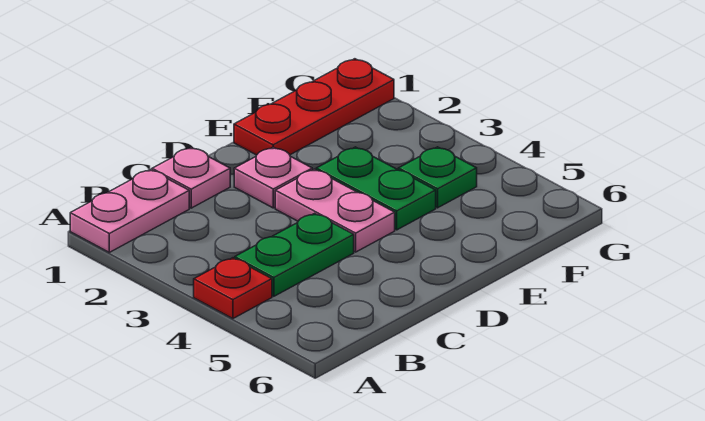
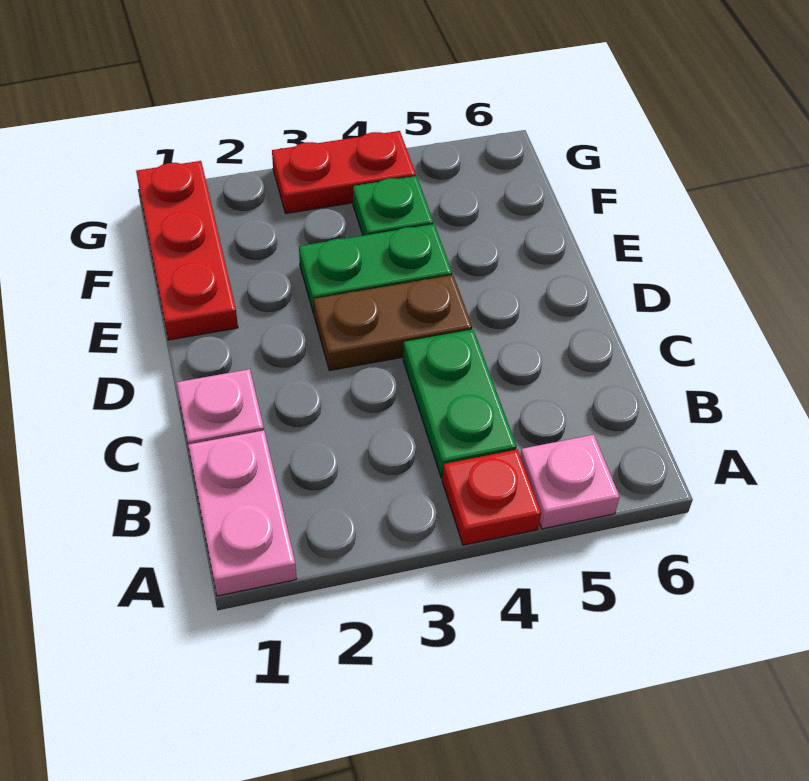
pink plate D2 level 1 -> pink plate A5 level 1
pink plate D3:D4 level 1 -> brown plate D3:D4 level 1
none -> red plate G3:G4 level 1

